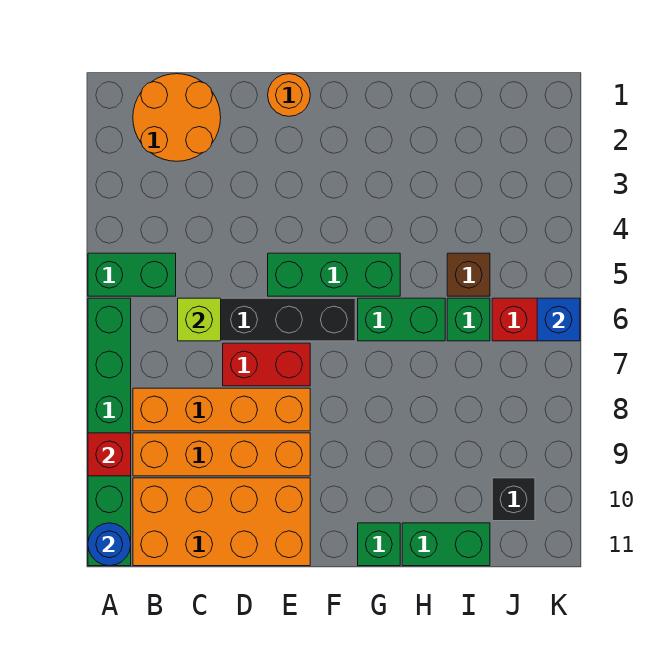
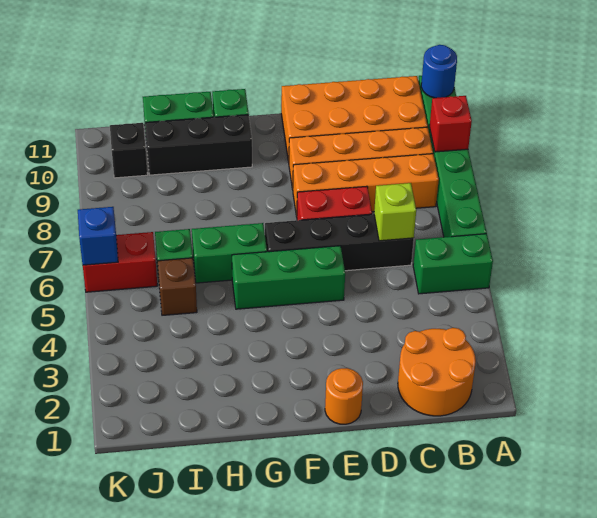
none -> black brick G10:I10 level 1

